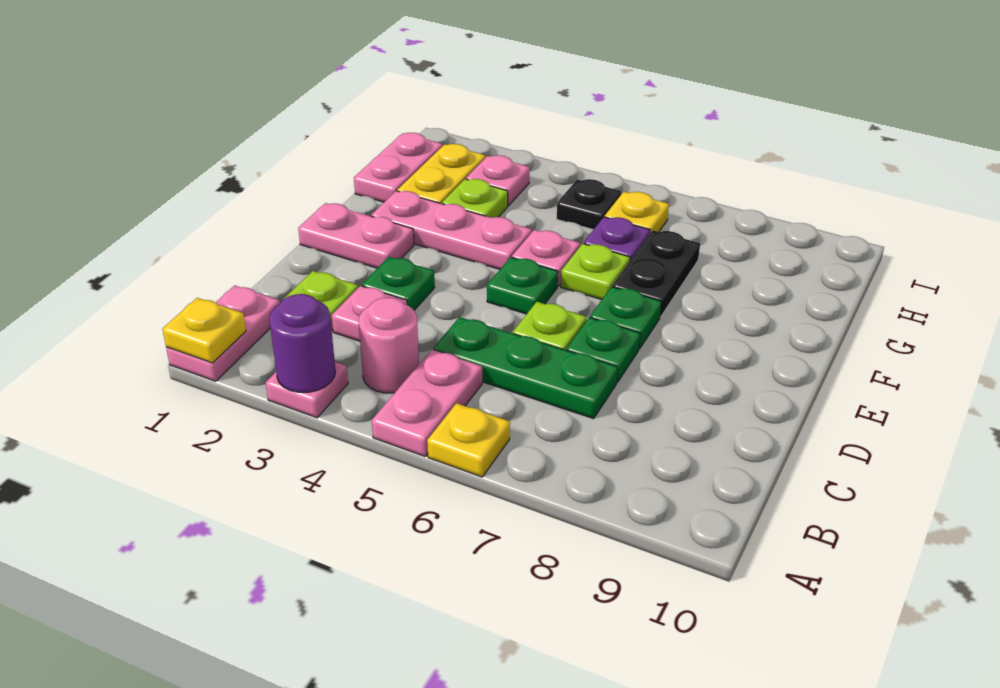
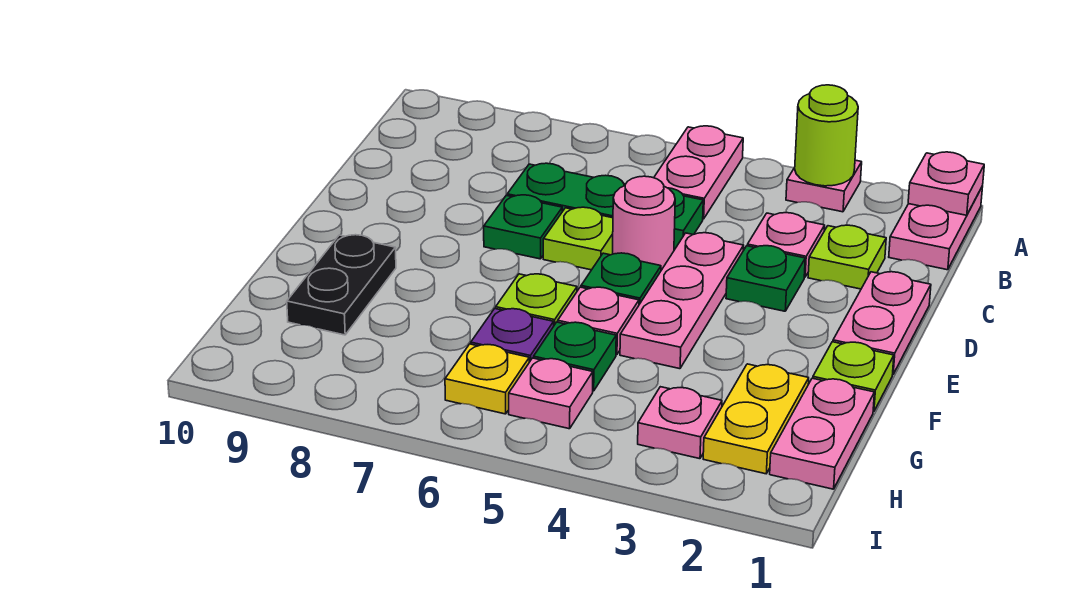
yellow plate A1 level 2 -> pink plate A1 level 2
purple round brick A3 level 2 -> lime round brick A3 level 2
yellow plate A6 level 1 -> none
pink round brick B4 level 1 -> pink round brick D5 level 1
pink plate E1:E2 level 1 -> pink plate D1:E1 level 1
green plate E7 level 1 -> green plate G5 level 1
pink plate F2:F4 level 1 -> pink plate D4:F4 level 1
black plate F7:G7 level 1 -> black plate F9:G9 level 1
lime plate G3 level 1 -> lime plate F1 level 1
black plate H5 level 1 -> pink plate H5 level 1

